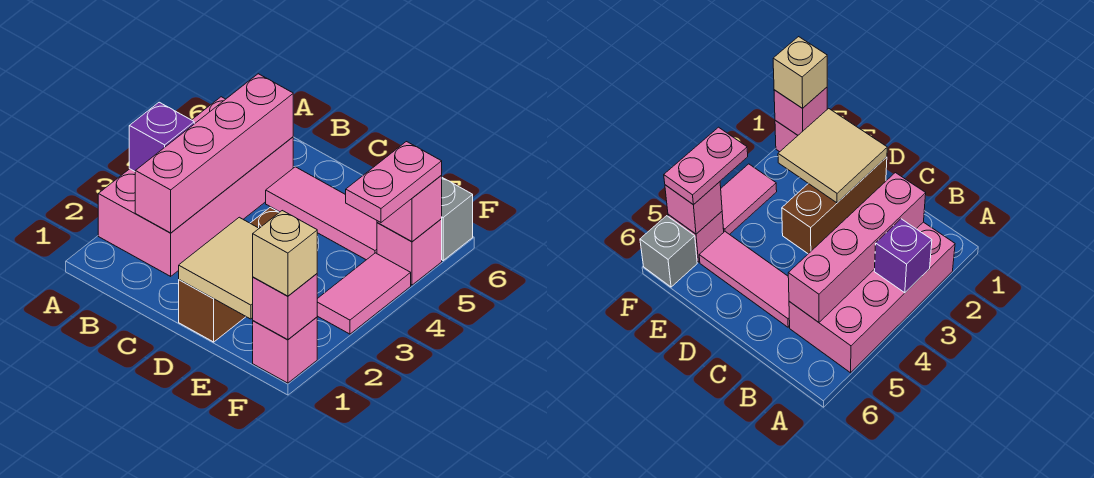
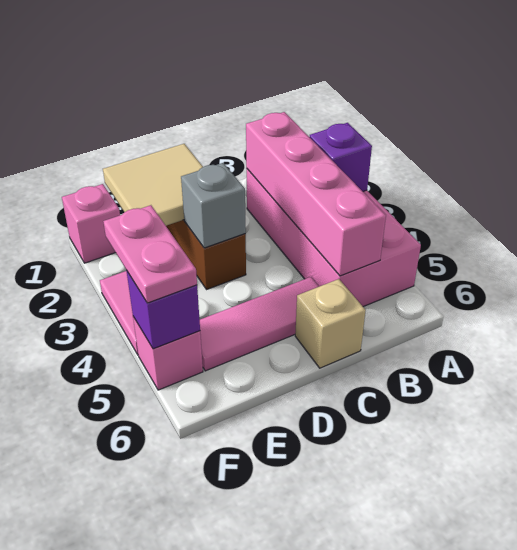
pink brick F1 level 2 -> none
tan brick F1 level 3 -> tan brick C6 level 1
pink brick F5 level 2 -> purple brick F5 level 2
grey brick F6 level 1 -> grey brick D3 level 2

